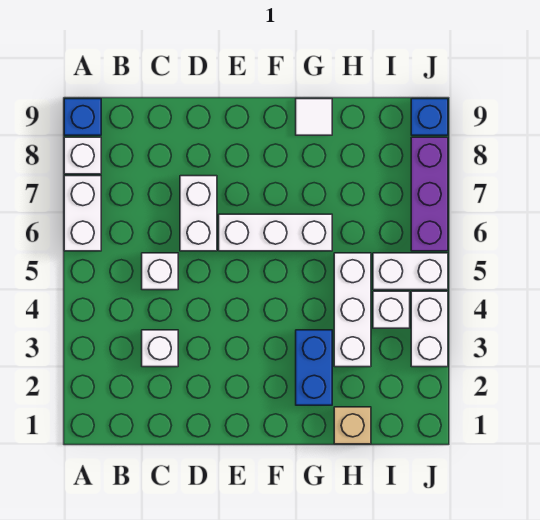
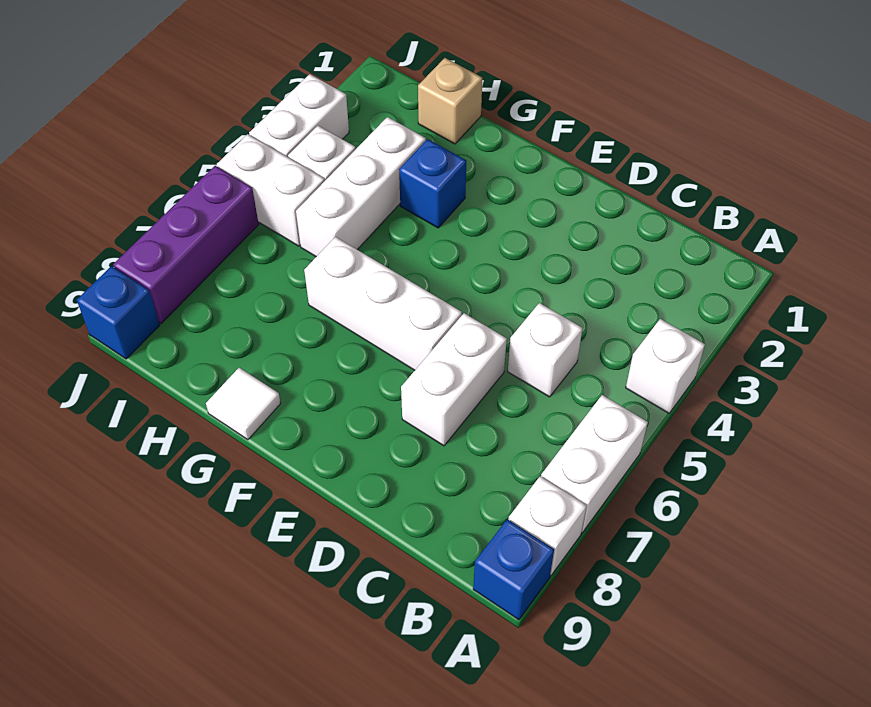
white brick C3 level 1 -> white brick A4 level 1
blue brick G2:G3 level 1 -> blue brick G3 level 1

